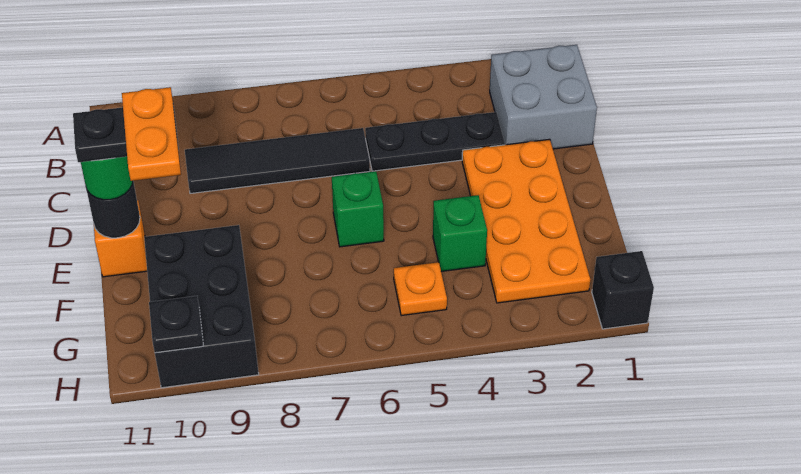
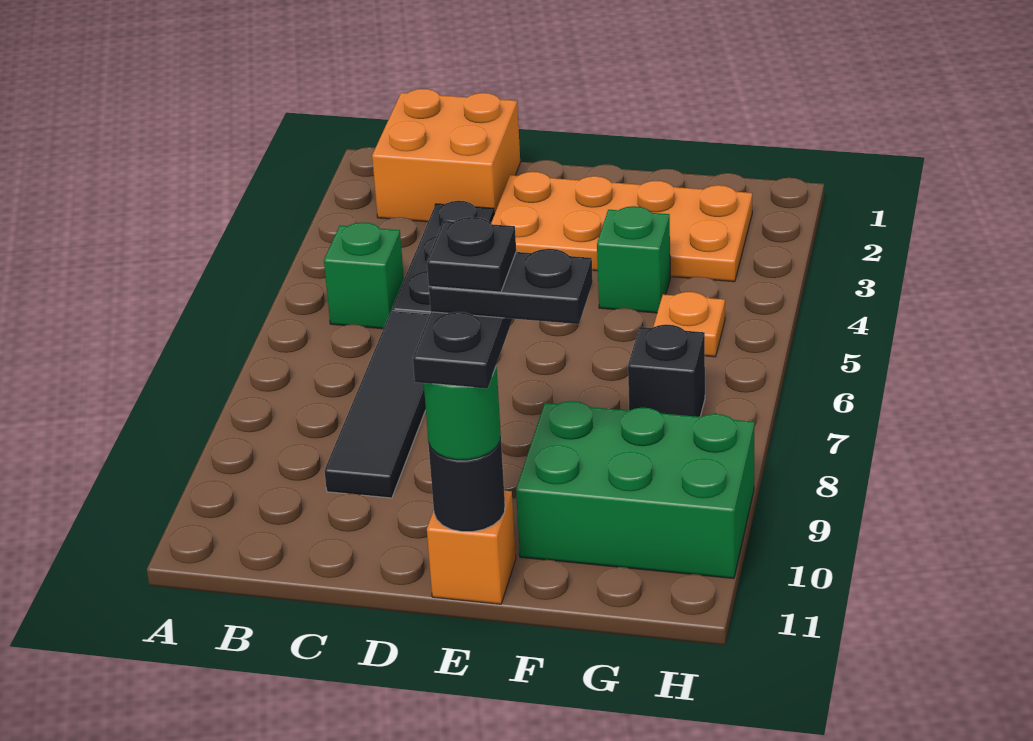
grey brick B1:C2 level 1 -> orange brick B1:C2 level 1
green brick E6 level 1 -> green brick B5 level 1
orange plate E10:F10 level 5 -> black plate E10:F10 level 5
black brick F9:H10 level 1 -> green brick F9:H10 level 1
black brick H1 level 1 -> black brick G7 level 1
black plate H10 level 2 -> black plate E10 level 6

